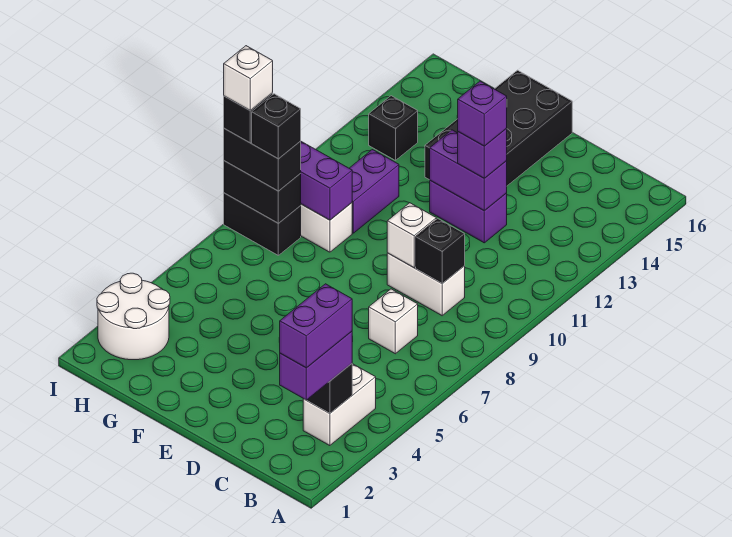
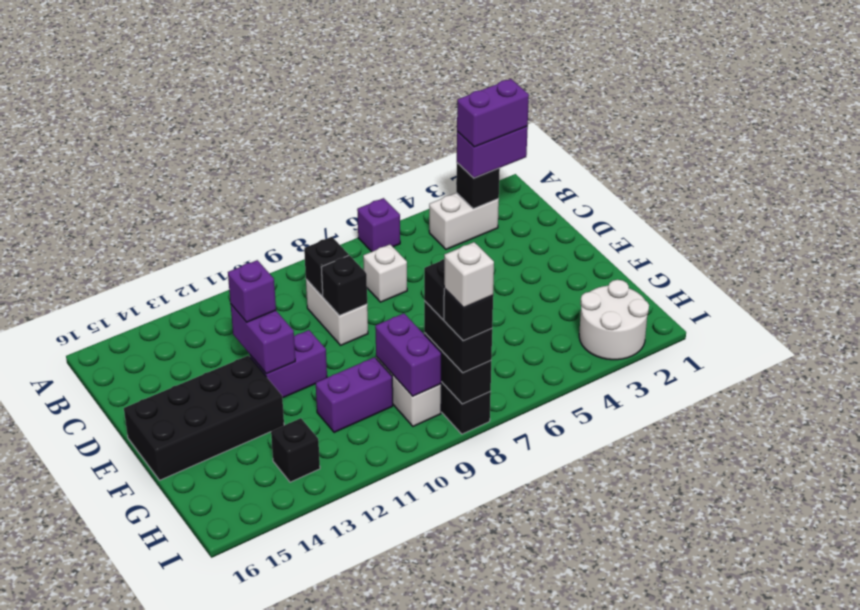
white brick D9 level 2 -> black brick D9 level 2
purple brick D12:E12 level 1 -> purple brick E11:E12 level 1
purple brick D12 level 4 -> purple brick A6 level 1

